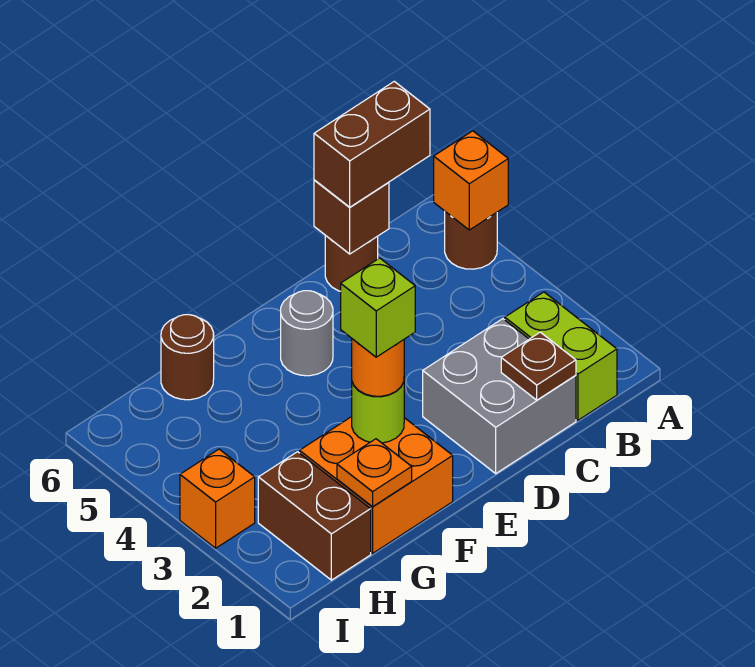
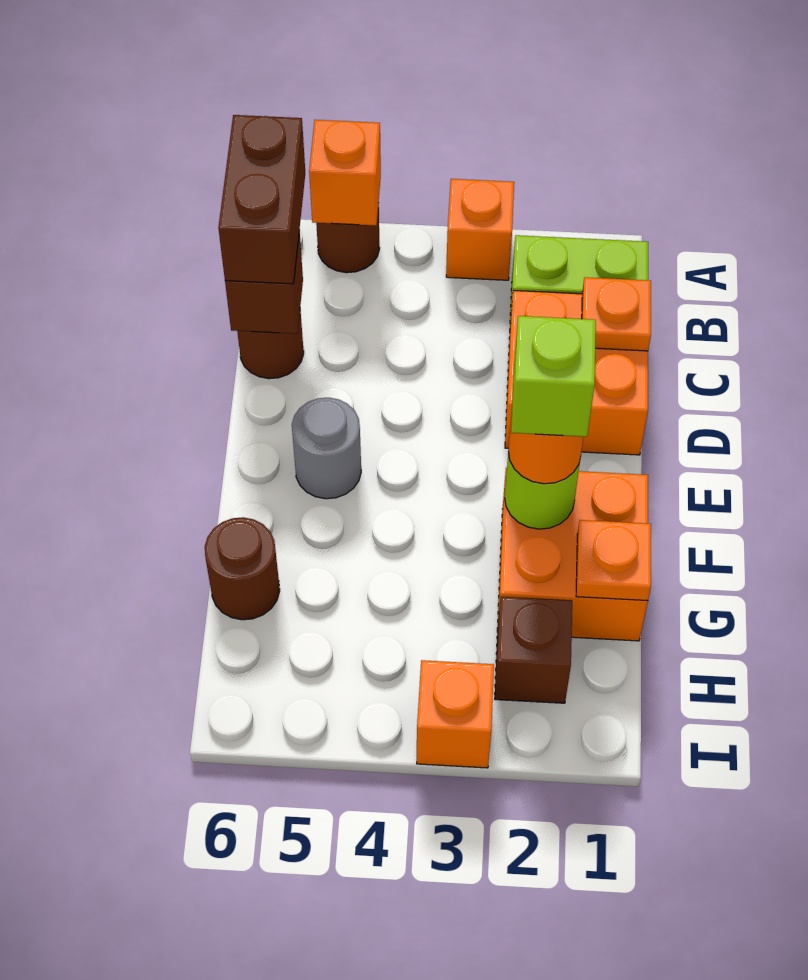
none -> orange brick A3 level 1
grey brick C1:D2 level 1 -> orange brick C1:D2 level 1
brown plate C1 level 2 -> orange plate C1 level 2
brown brick H1:H2 level 1 -> brown brick H2 level 1

